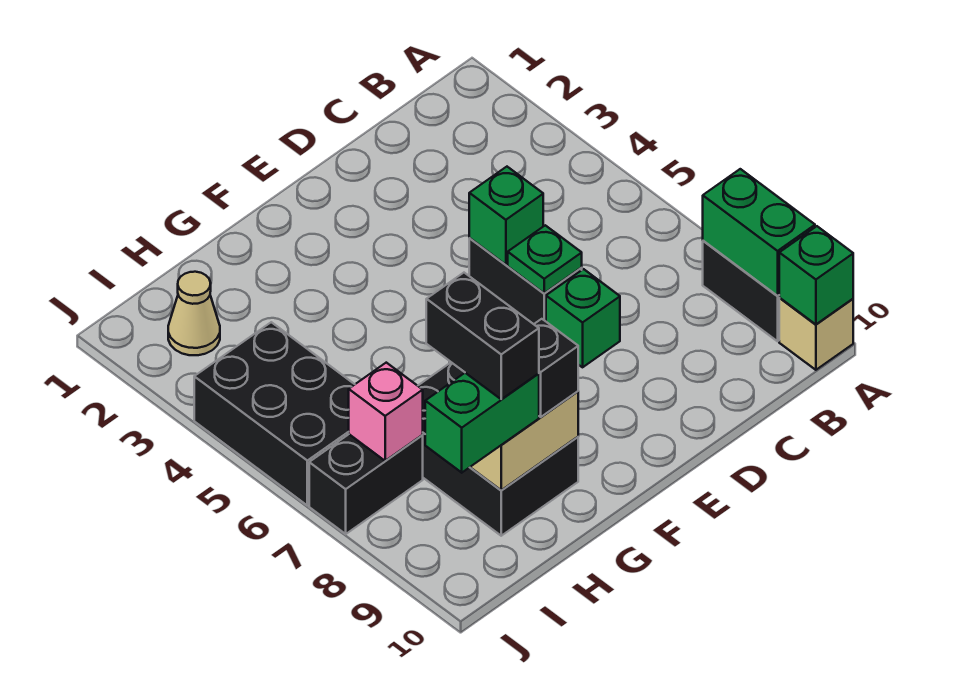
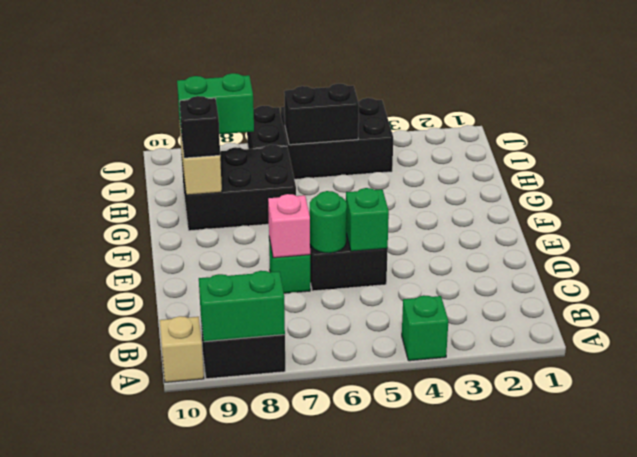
green brick A10 level 2 -> green brick A4 level 1
green plate D6 level 2 -> green round brick D6 level 2
black brick H8:H9 level 4 -> black brick I5:I6 level 2
green brick H9:I9 level 3 -> green brick H8:H9 level 3
tan cone I2 level 1 -> none
pink brick I7 level 2 -> pink brick D7 level 2

